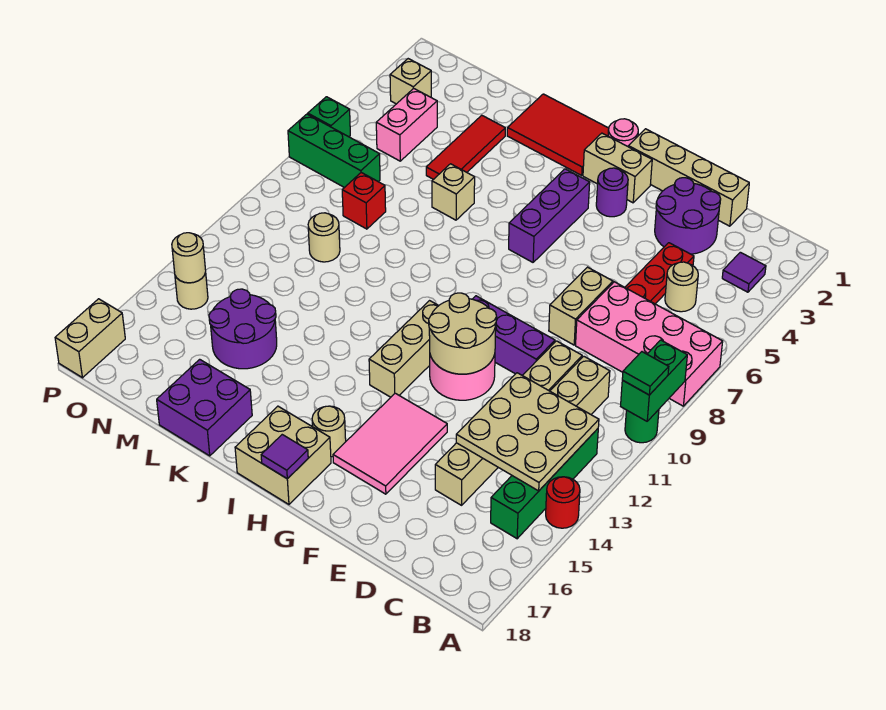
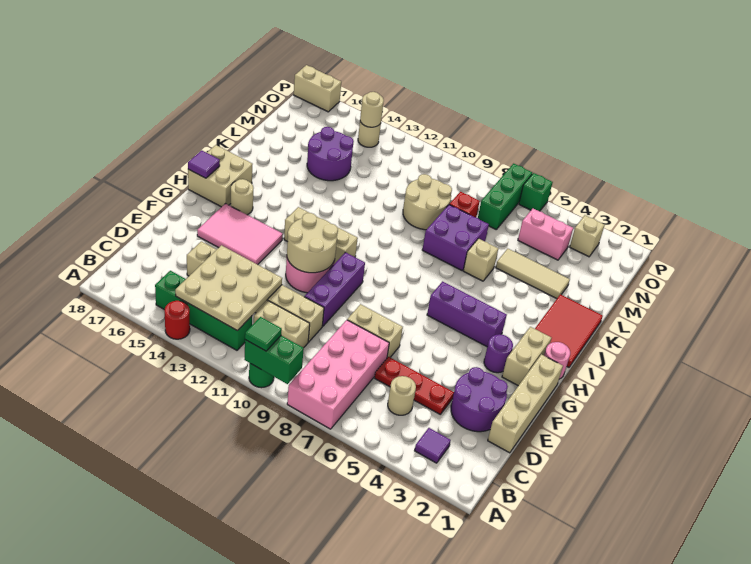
purple brick K17:L18 level 1 -> purple brick K7:L8 level 1
red tile L3:L5 level 1 -> tan tile L3:L5 level 1
tan round brick M10 level 1 -> tan round brick L9:M10 level 1

